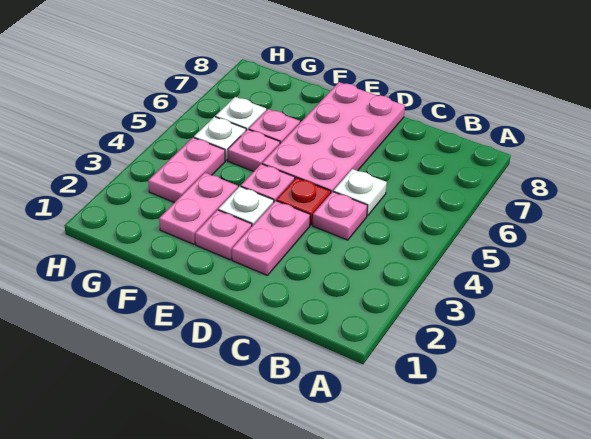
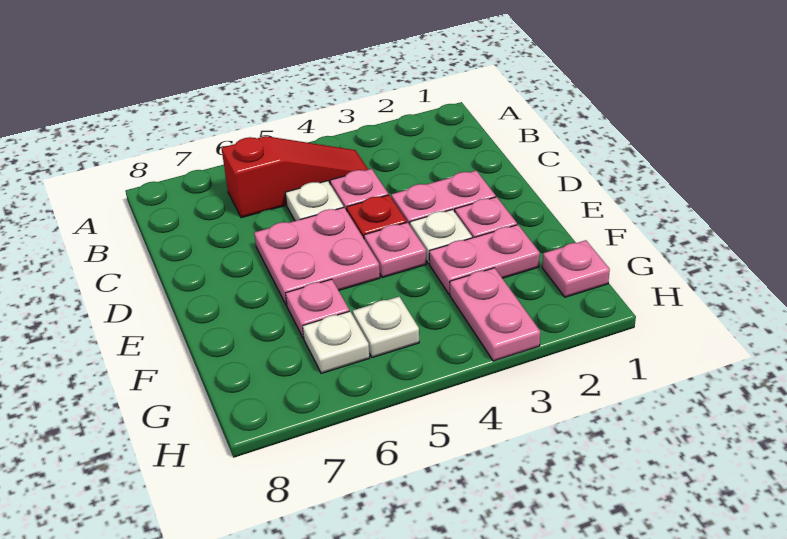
none -> red slope B4:B6 level 1 top 6
pink plate D5:E8 level 1 -> pink plate D5:E6 level 1
pink plate F5 level 1 -> pink plate G1 level 1
pink plate G3:G4 level 1 -> pink plate G3:H3 level 1

